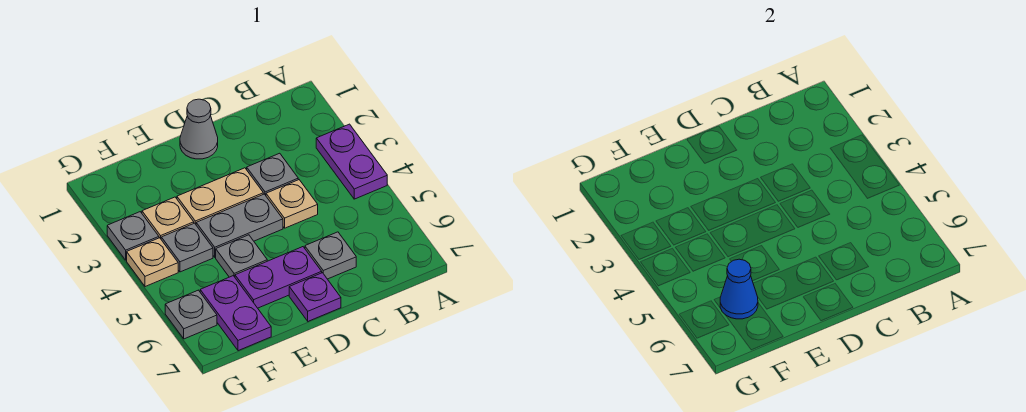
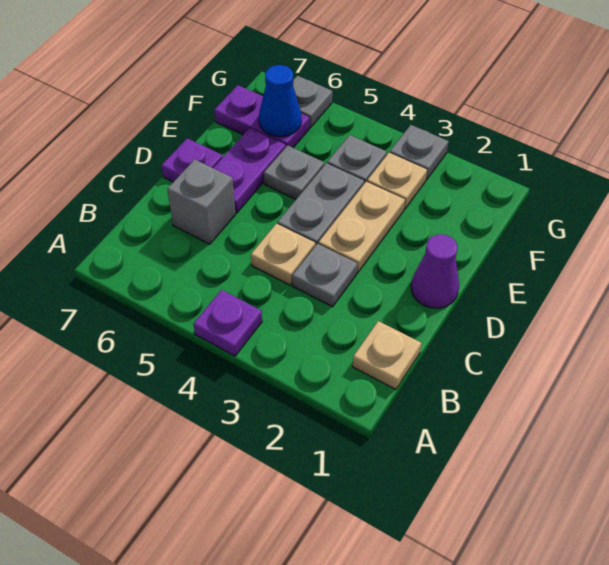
purple plate A3:A4 level 1 -> purple plate A4 level 1
grey plate C6 level 1 -> grey brick C6 level 1
grey cone D1 level 1 -> purple cone D1 level 1
tan plate G4 level 1 -> tan plate B1 level 1

